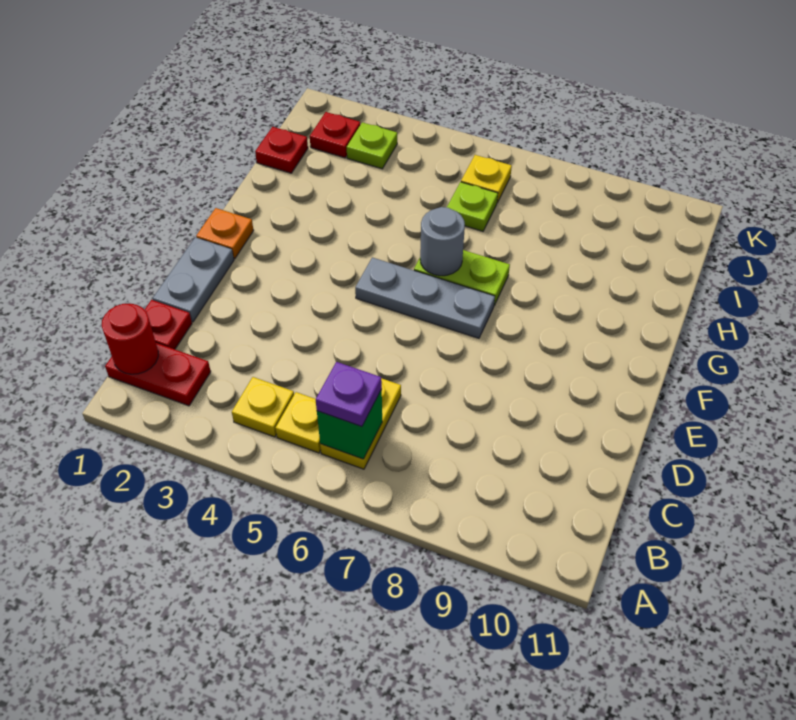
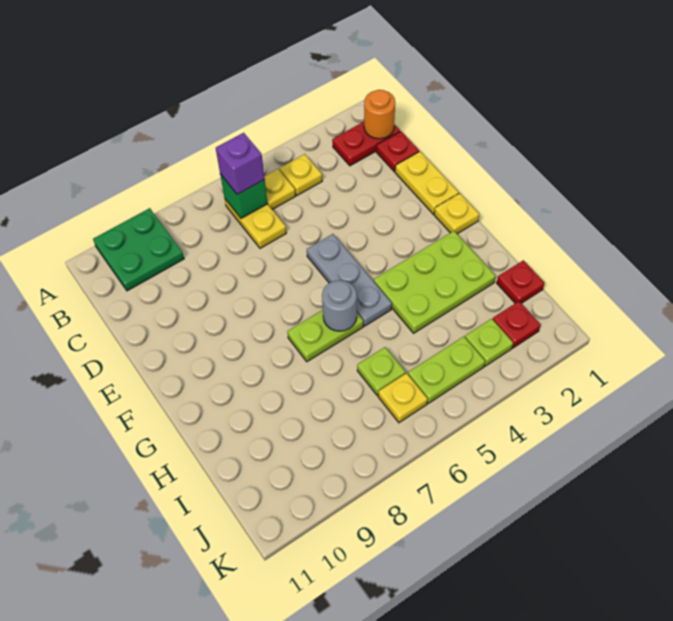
none -> green plate A9:B10 level 1
red round brick B1 level 2 -> orange round brick B1 level 2
purple plate B6 level 3 -> purple brick B6 level 3
grey plate D1:E1 level 1 -> yellow plate D1:E1 level 1
orange plate F1 level 1 -> yellow plate F1 level 1
grey plate F5:F7 level 1 -> grey plate E5:G5 level 1
none -> lime plate G2:H4 level 1
none -> lime plate J4:J5 level 1

